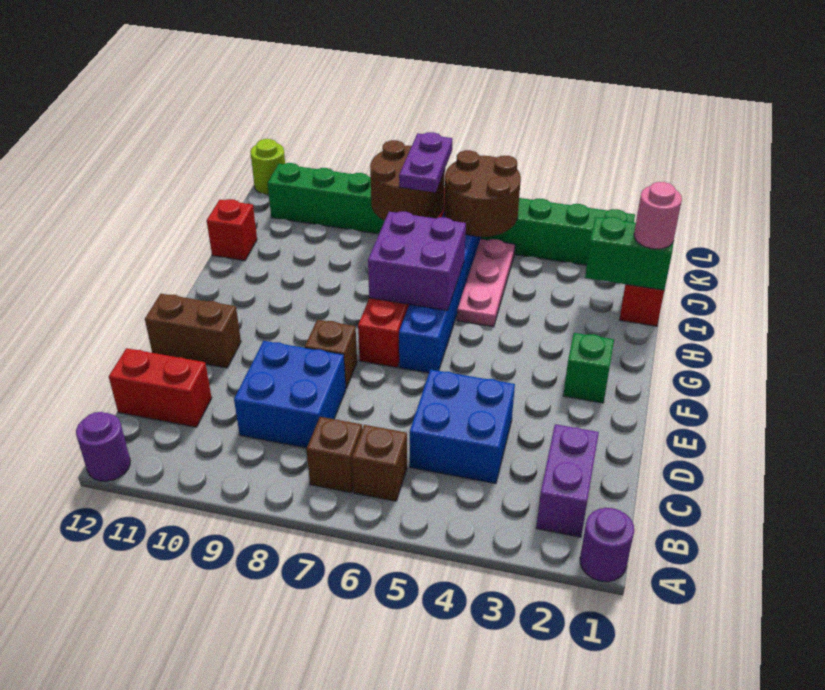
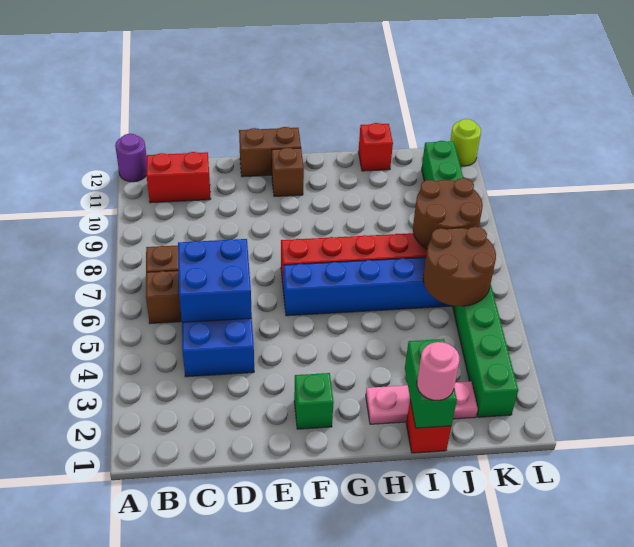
purple round brick A1 level 1 -> none
purple brick B2:C2 level 1 -> none
blue brick C8:D9 level 1 -> blue brick C5:D6 level 2
red brick C11:C12 level 1 -> red brick B11:C11 level 1
brown brick E8 level 1 -> brown brick F11 level 1
brown brick E11:E12 level 1 -> brown brick E12:F12 level 1
purple brick G6:H7 level 2 -> none
pink plate H5:J5 level 1 -> pink plate H2:J2 level 1
purple plate J7:K7 level 3 -> none

